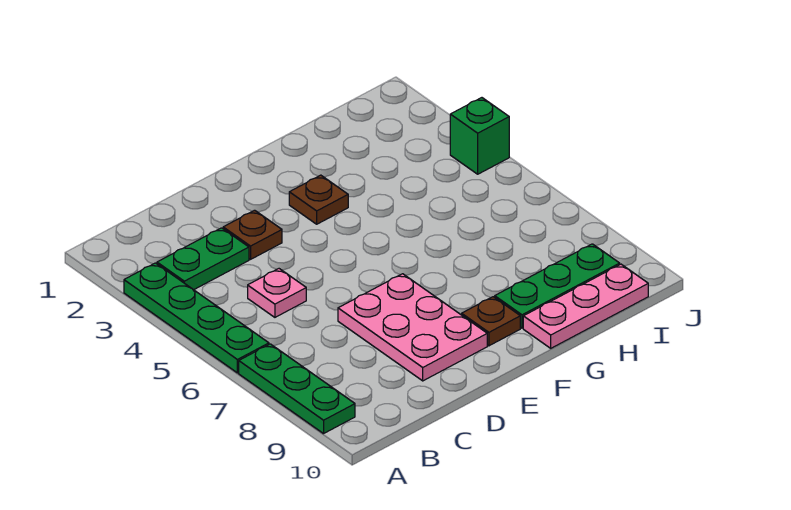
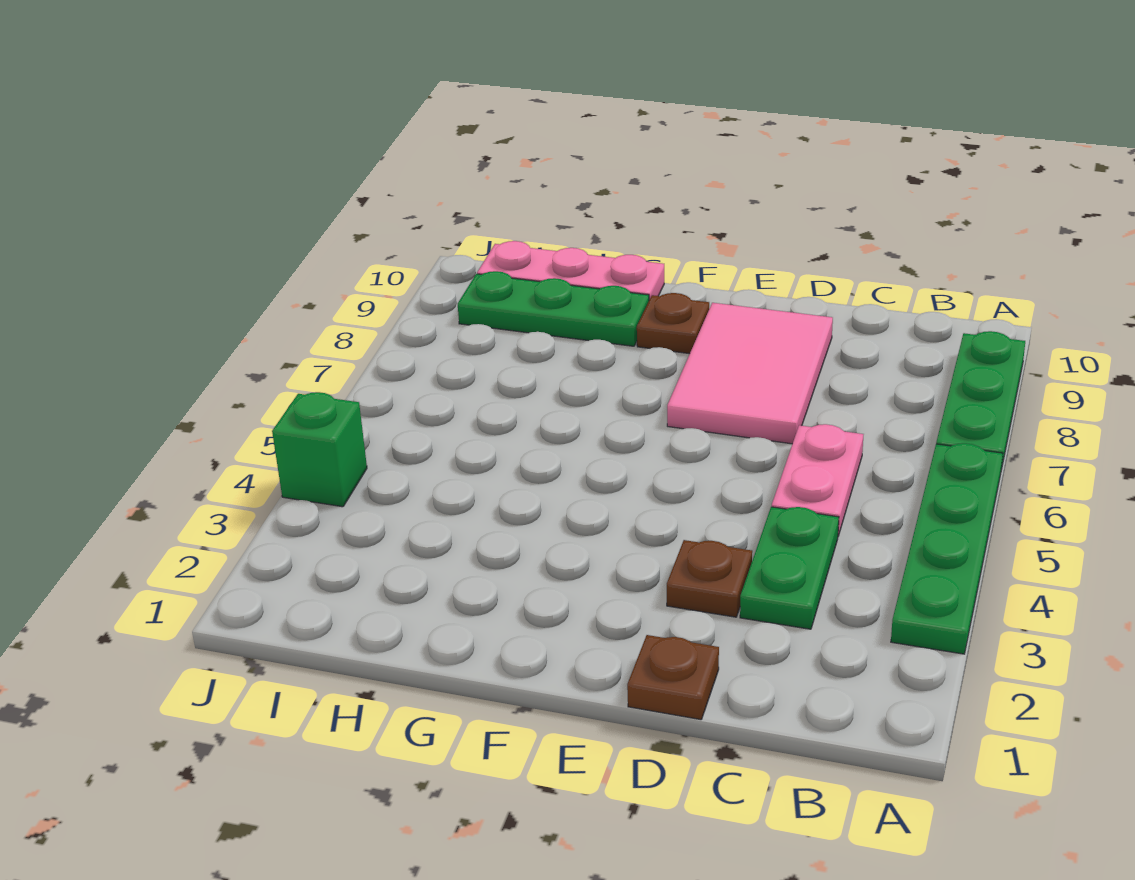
green plate B3:C3 level 1 -> green plate C3:C4 level 1
pink plate C5 level 1 -> pink plate C5:C6 level 1
pink plate D7:E9 level 1 -> pink tile D7:E9 level 1
brown plate F3 level 1 -> brown plate D1 level 1

